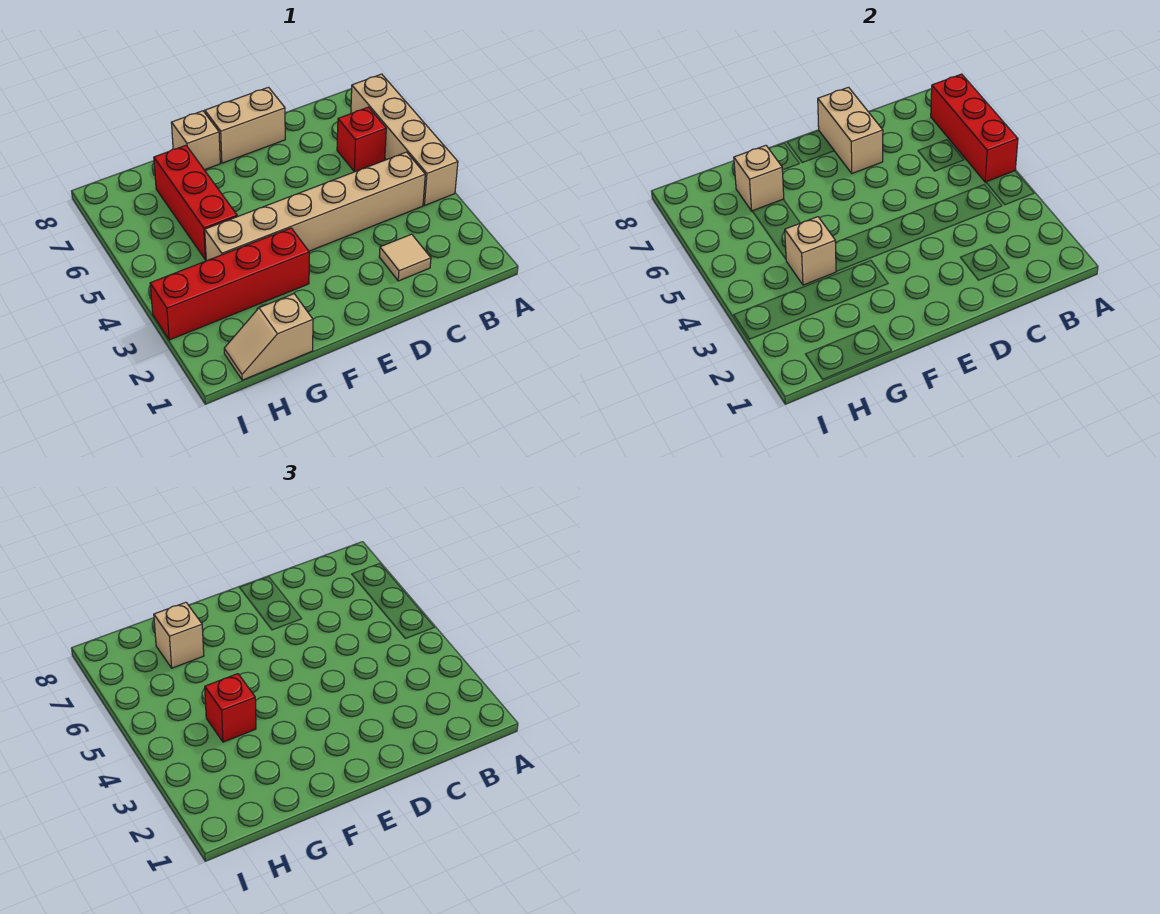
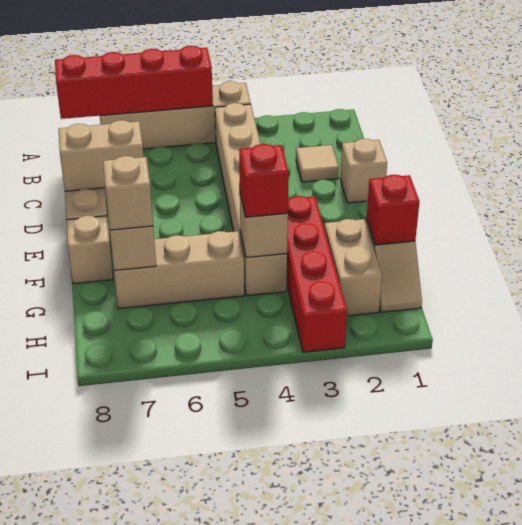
red brick A5:A7 level 2 -> red brick A5:A8 level 2
red brick B6 level 1 -> red brick G1 level 2
none -> tan brick D1 level 1
none -> tan brick G2:H2 level 1
red brick G5:G7 level 1 -> tan brick G5:G7 level 1

